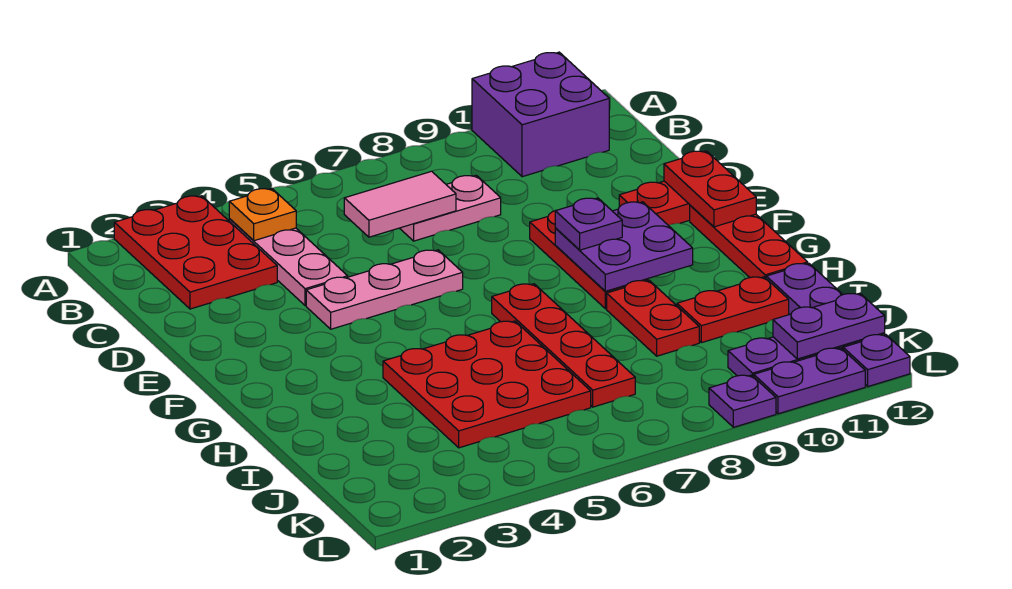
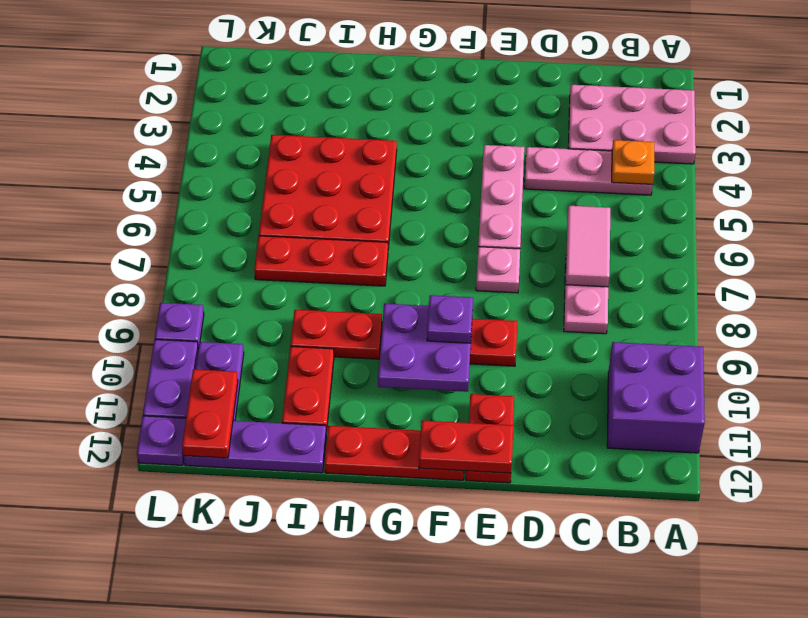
red plate A2:C3 level 1 -> pink plate A2:C3 level 1
none -> pink plate E7 level 1
red plate G7:J7 level 1 -> red plate H7:J7 level 1
purple plate K11:K12 level 2 -> red plate K11:K12 level 2

